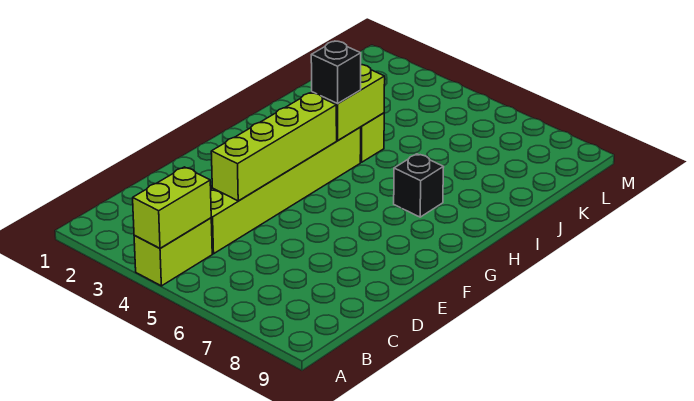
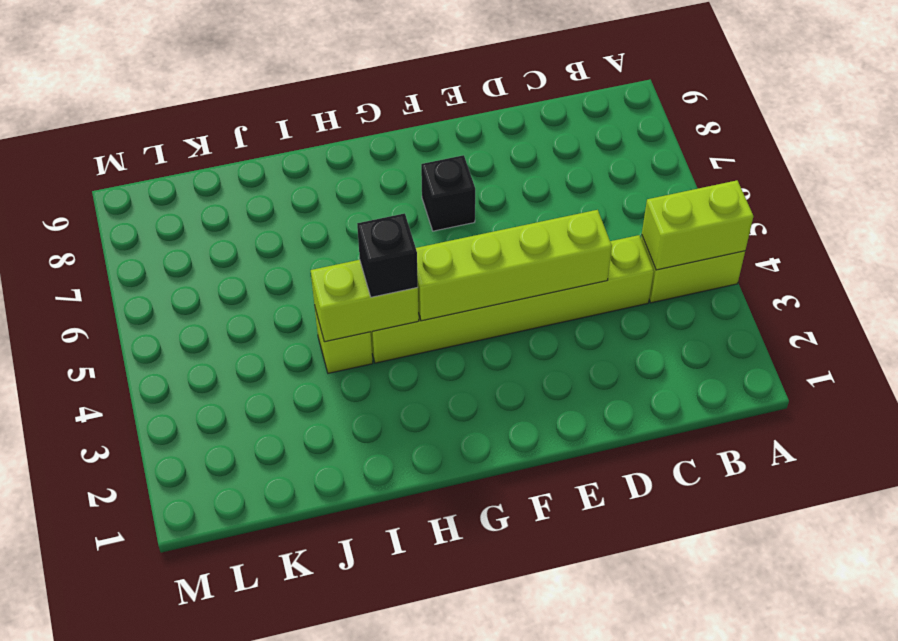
black brick H7 level 1 -> black brick F7 level 1

